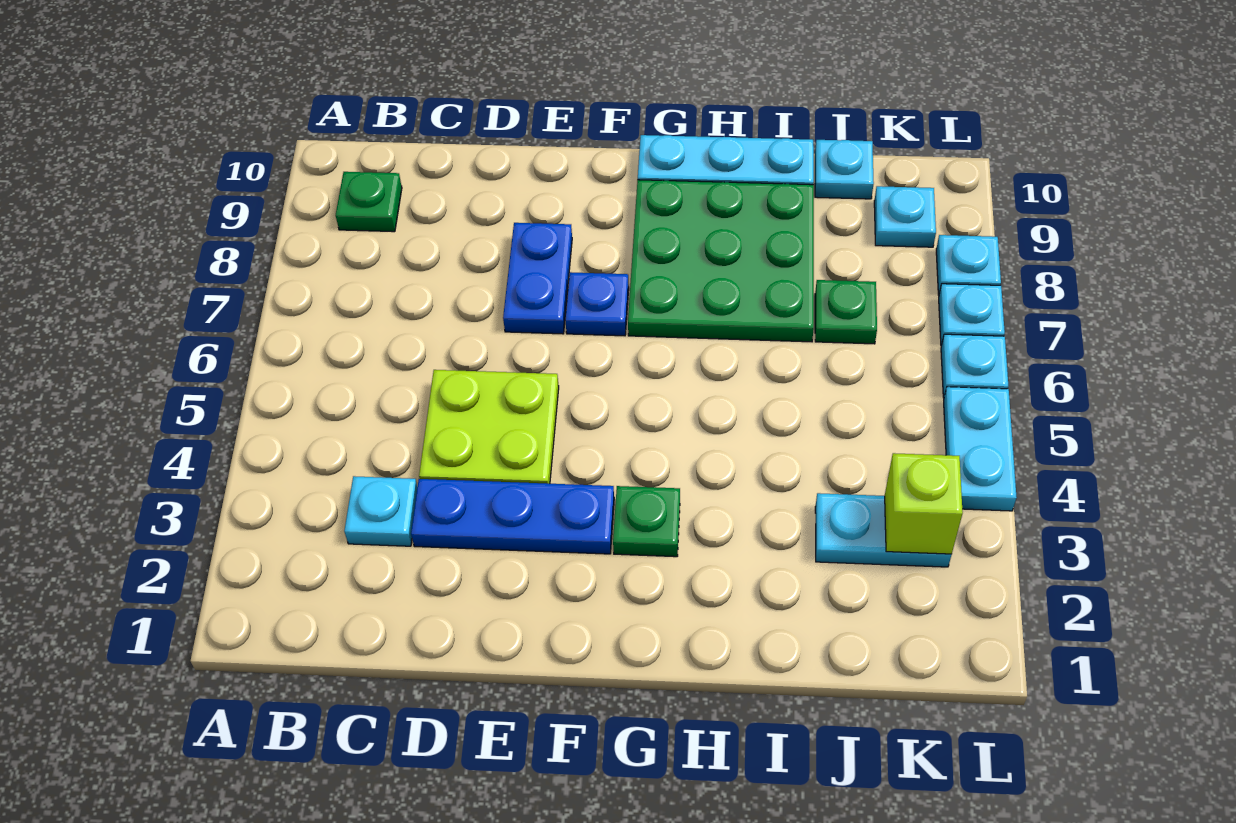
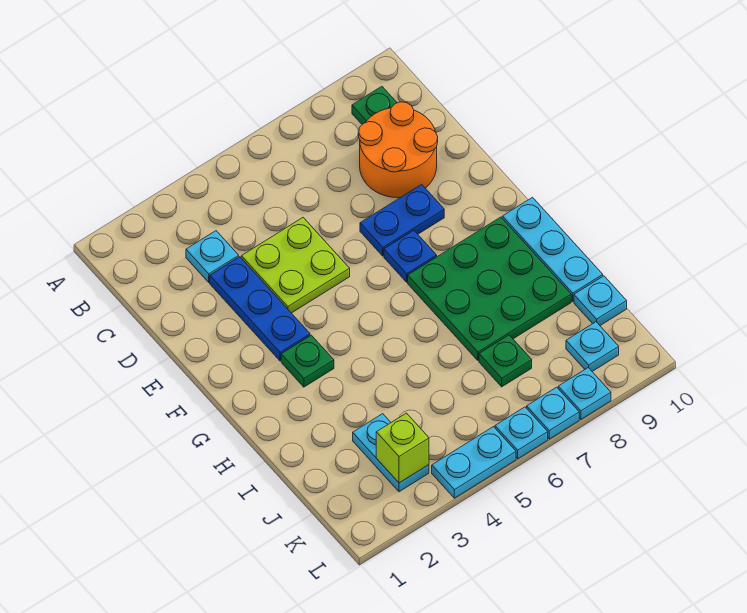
none -> orange round brick C8:D9 level 1

